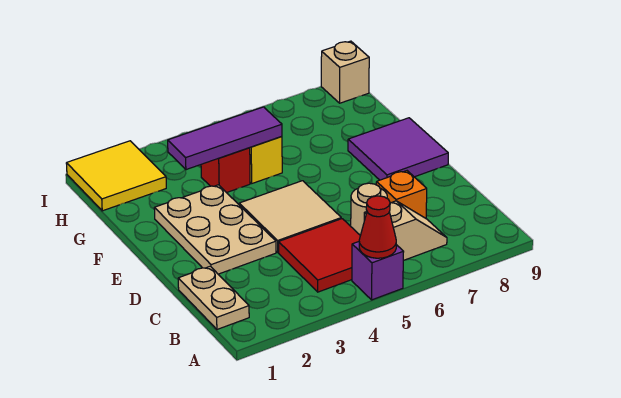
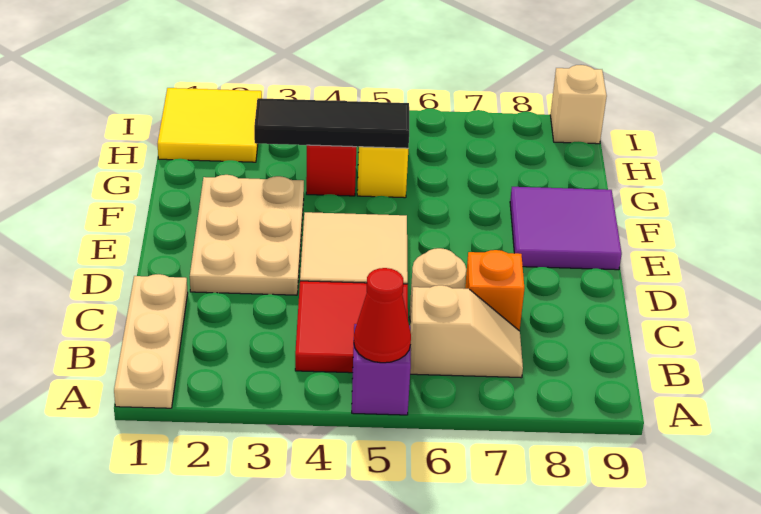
tan plate B1:C1 level 1 -> tan plate A1:C1 level 1
purple tile G3:G5 level 2 -> black tile G3:G5 level 2

